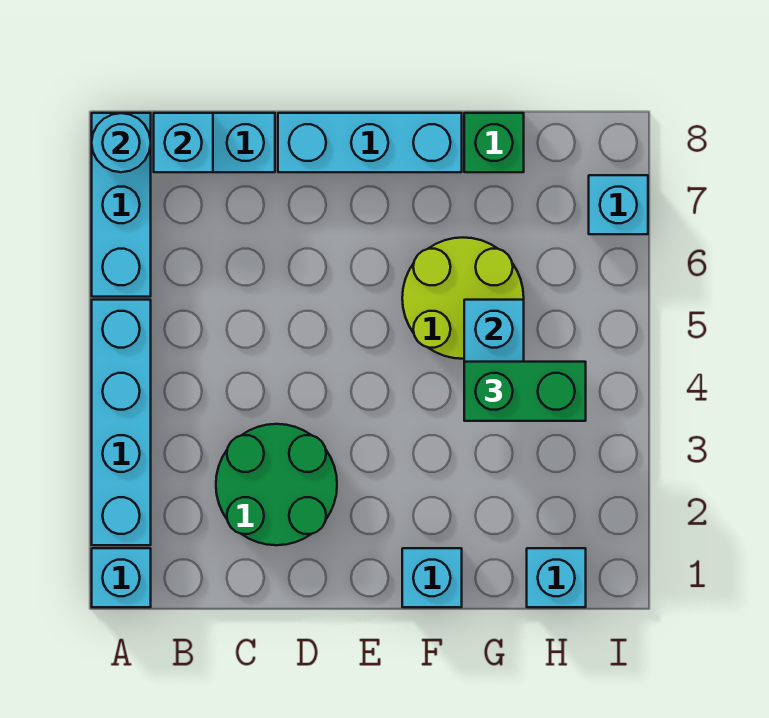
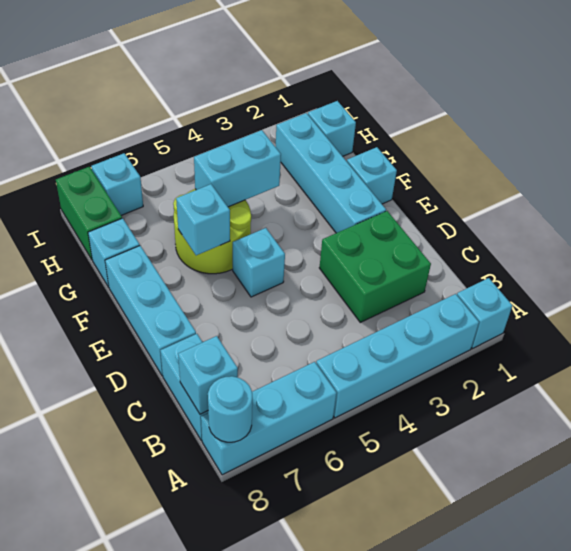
green round brick C2:D3 level 1 -> green brick C2:D3 level 1
none -> cyan brick E2:H2 level 1
none -> cyan brick E5 level 1
none -> cyan brick F6 level 2
green brick G4:H4 level 3 -> green brick H8:I8 level 1
green brick G8 level 1 -> cyan brick G8 level 1

